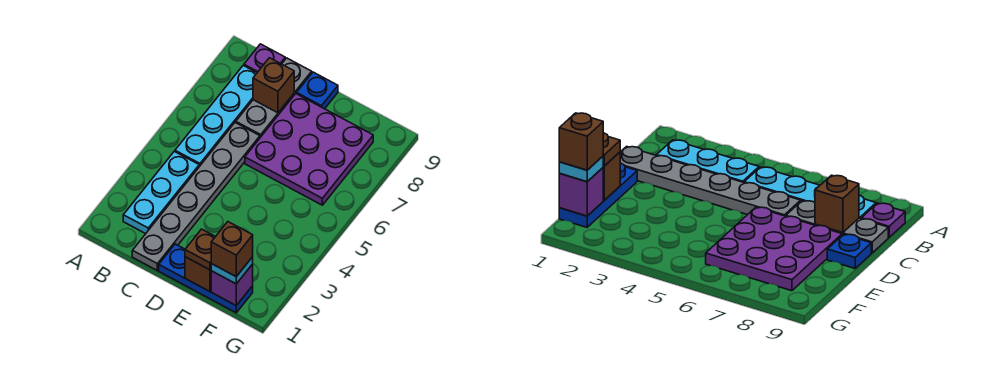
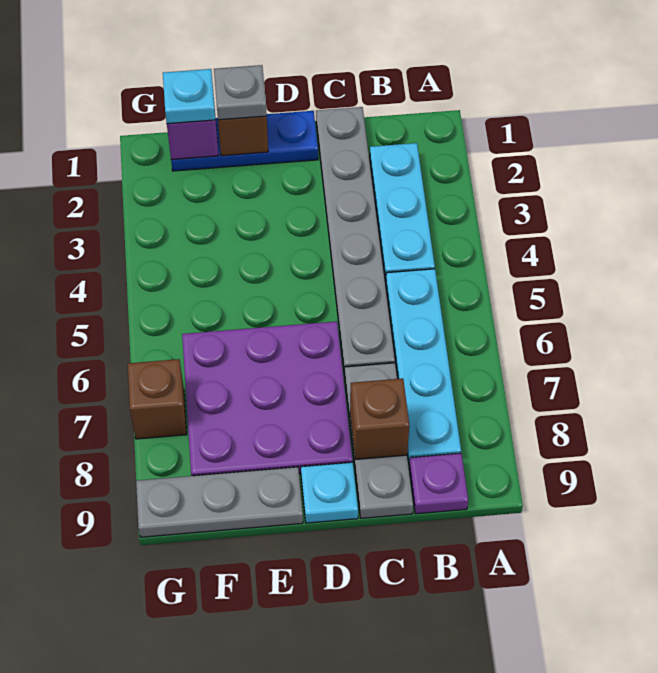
blue plate D9 level 1 -> cyan plate D9 level 1
brown plate E1 level 3 -> grey plate E1 level 3
none -> grey plate E9:G9 level 1
brown brick F1 level 4 -> brown brick G7 level 1

